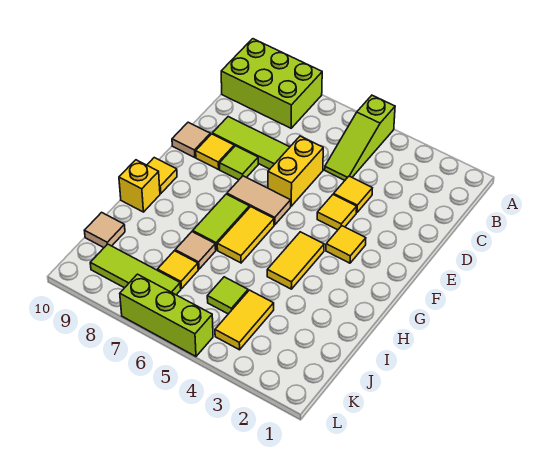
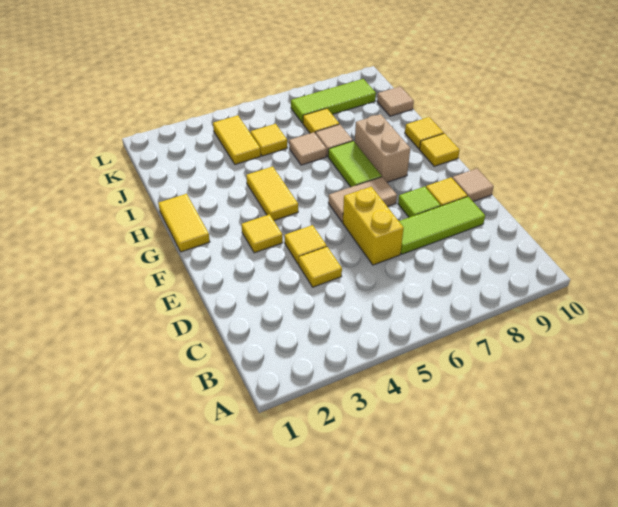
lime slope A5:C5 level 1 top A -> none
lime brick A8:B10 level 1 -> none
yellow tile G6:H6 level 1 -> yellow tile G1:H1 level 1
none -> tan brick G8:H8 level 1
yellow brick H10 level 1 -> yellow tile H10 level 1
none -> tan tile I6 level 1
lime tile J5 level 1 -> yellow tile J5 level 1
lime brick L5:L7 level 1 -> none

